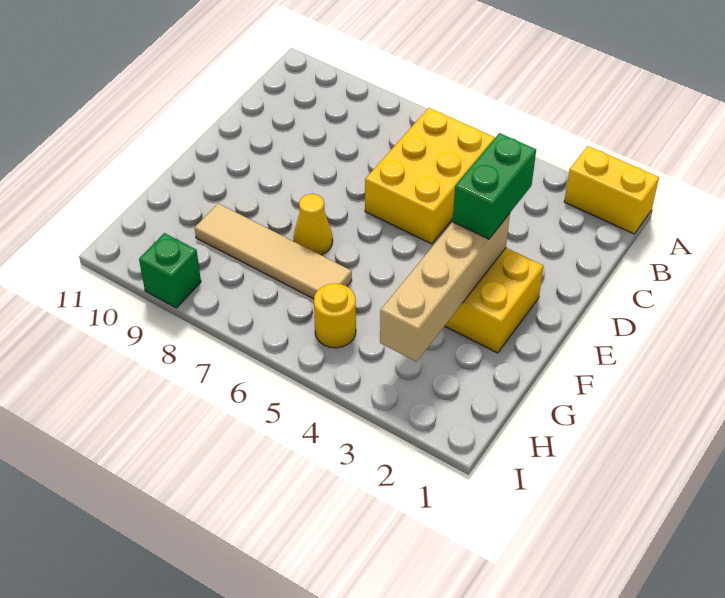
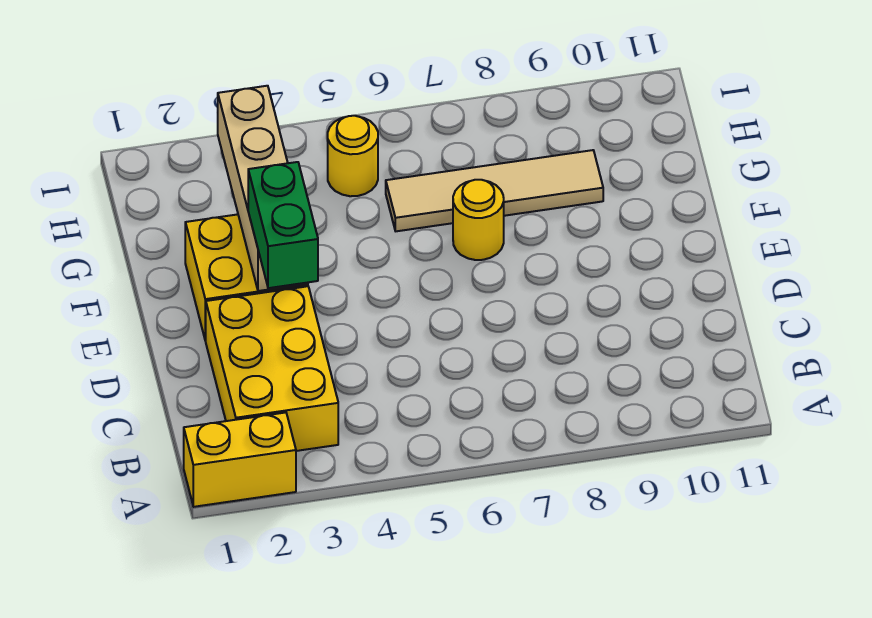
yellow brick B5:D6 level 1 -> yellow brick B2:D3 level 1
yellow cone F7 level 1 -> yellow round brick F7 level 1
green brick I9 level 1 -> none

